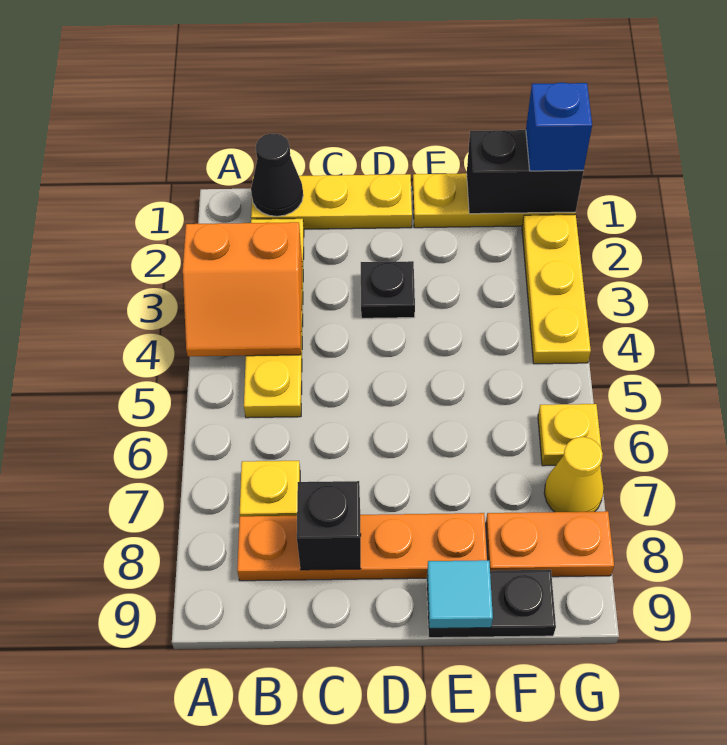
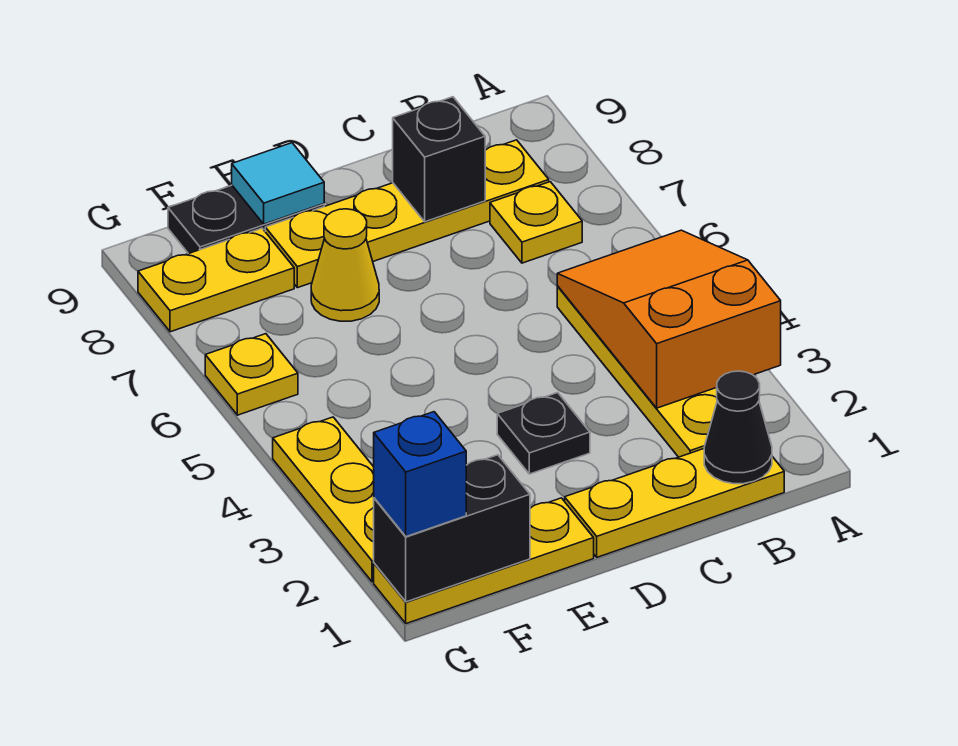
orange slope A3:B4 level 2 top 3 -> orange slope A3:B5 level 2 top 3
orange plate B8:E8 level 1 -> yellow plate B8:E8 level 1
orange plate F8:G8 level 1 -> yellow plate F8:G8 level 1
yellow cone G7 level 1 -> yellow cone E7 level 1

